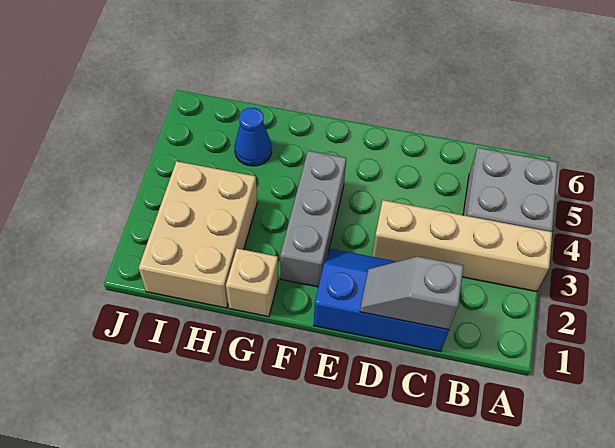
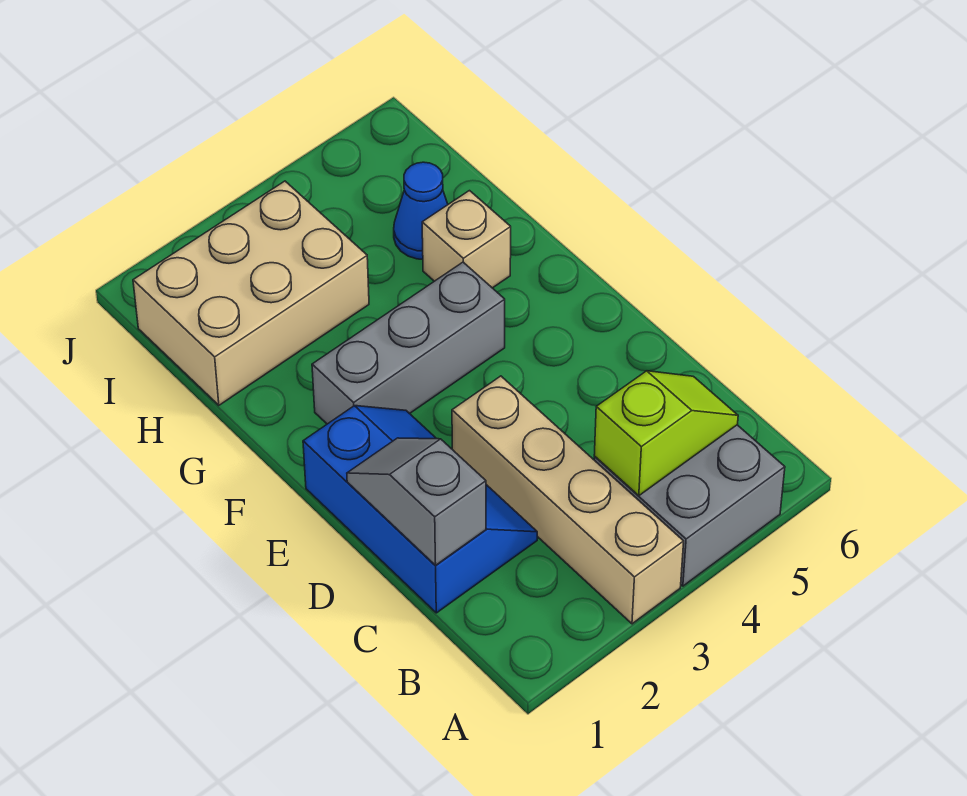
none -> lime slope B4:B5 level 2 top 4
tan brick G1 level 1 -> tan brick G5 level 1

